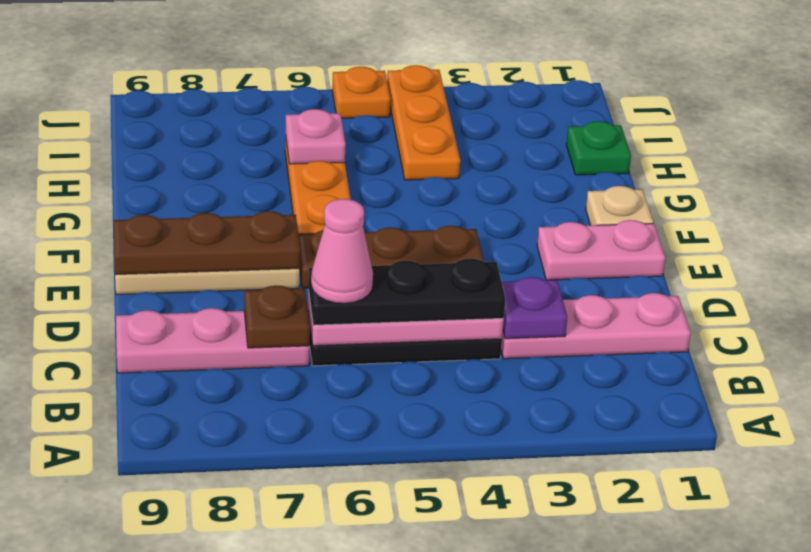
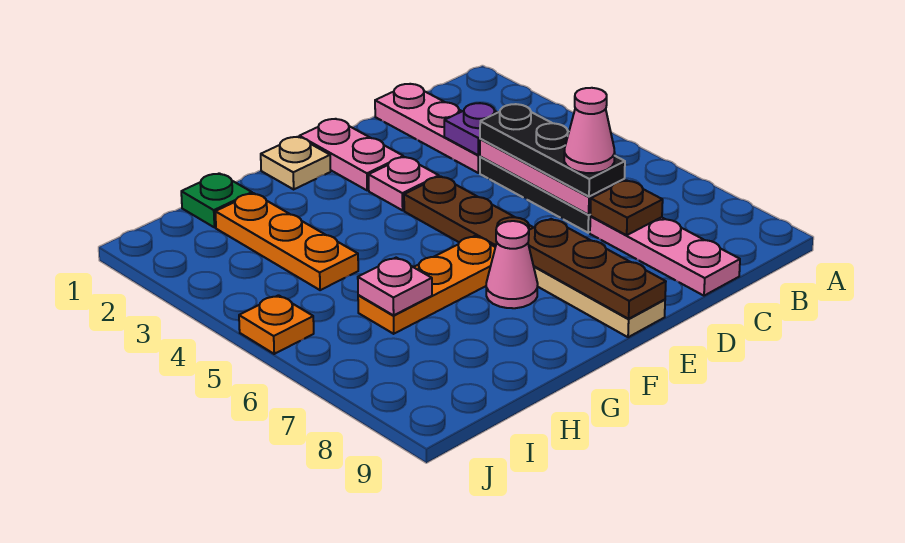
none -> pink plate E3 level 1
none -> pink cone F7 level 1
orange plate H4:J4 level 1 -> orange plate H2:H4 level 1

